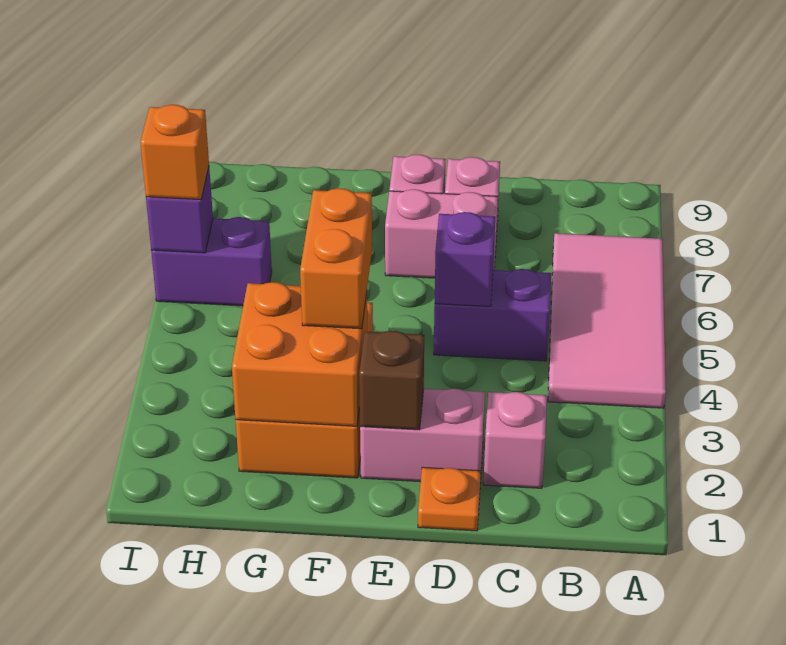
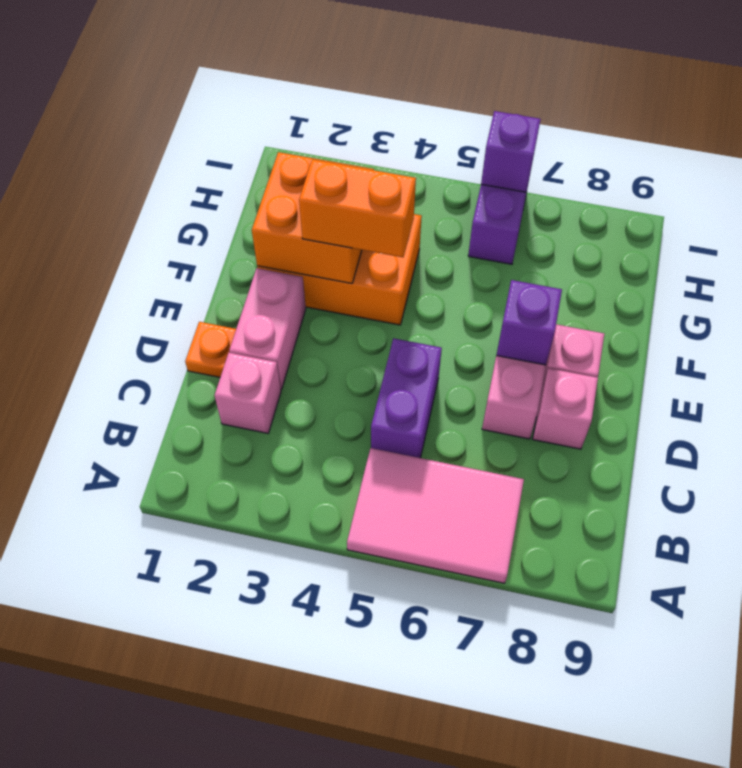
pink tile A4:B7 level 1 -> pink tile A5:B7 level 1
purple brick D5 level 2 -> purple brick E7 level 2
brown brick E2 level 2 -> none
orange brick I6 level 3 -> none

